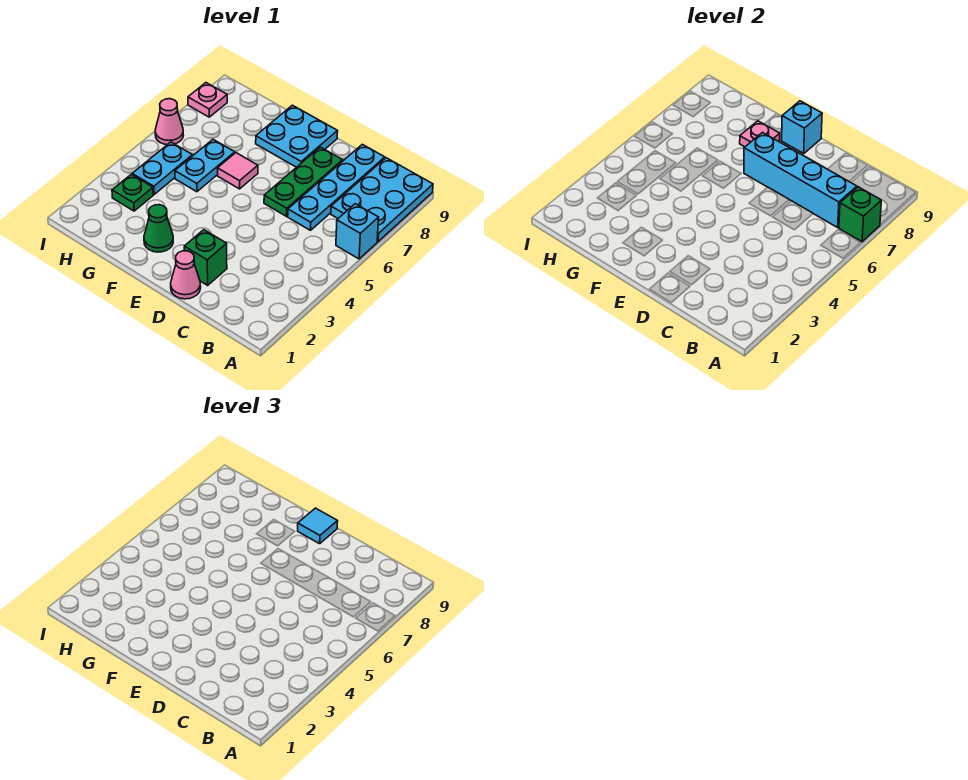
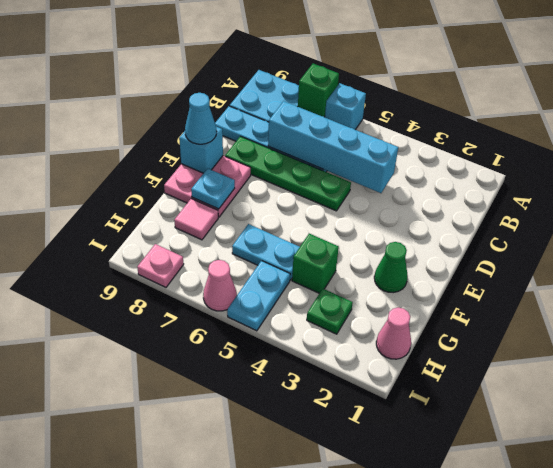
cyan brick B7:E7 level 2 -> cyan brick C4:C7 level 2
pink cone D1 level 1 -> pink cone H1 level 1
green brick D2 level 1 -> green brick G4 level 1
green plate D6:D8 level 1 -> green plate D5:D8 level 1
cyan plate E8:F9 level 1 -> pink plate E8:F9 level 1
cyan tile E9 level 3 -> cyan cone E9 level 3
pink tile F6 level 1 -> pink tile G8 level 1
pink plate F8 level 2 -> cyan plate F8 level 2
cyan plate H4:H5 level 1 -> cyan plate H5:I5 level 1

